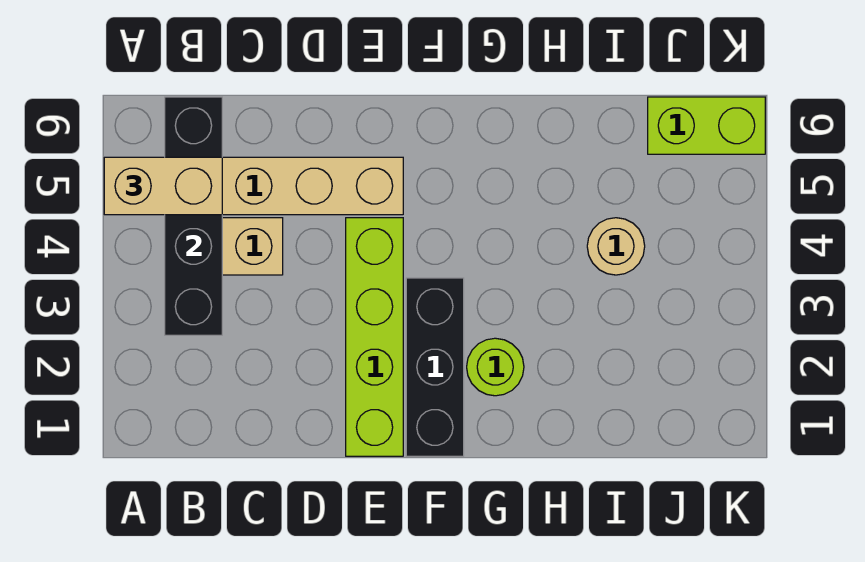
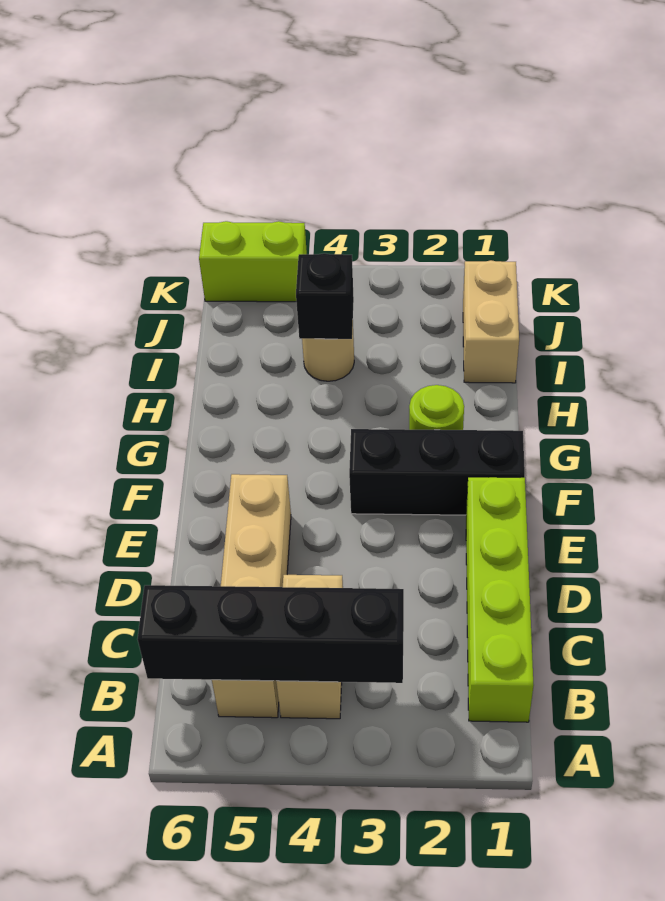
tan brick A5:B5 level 3 -> tan brick I1:J1 level 1
lime brick E1:E4 level 1 -> lime brick B1:E1 level 1
none -> black brick I4 level 2
lime brick J6:K6 level 1 -> lime brick K5:K6 level 1

